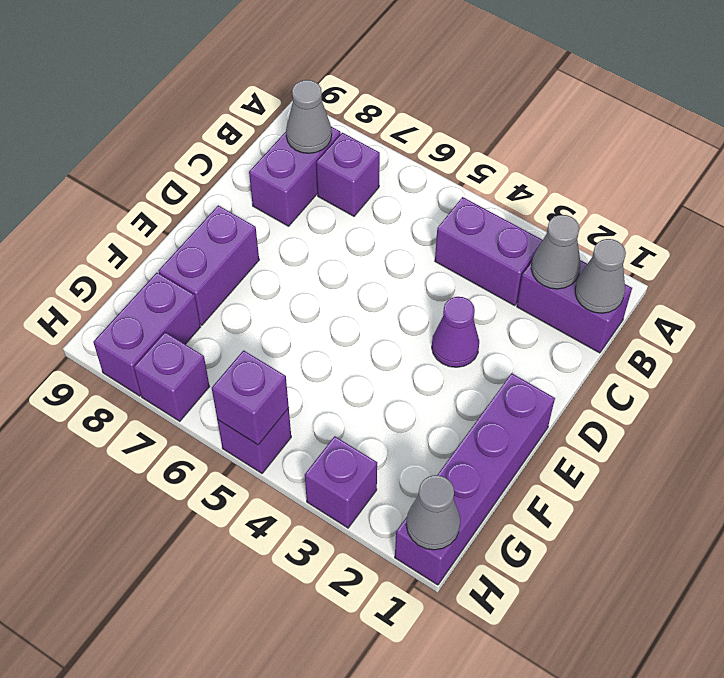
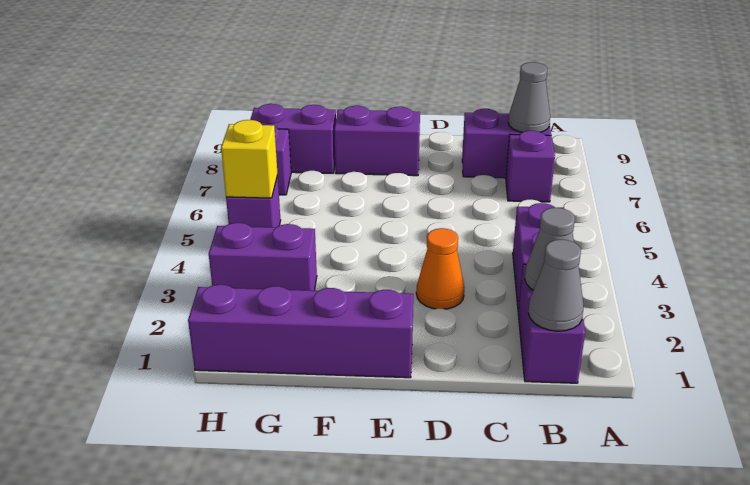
purple cone D3 level 1 -> orange cone D3 level 1
grey cone H1 level 2 -> none
purple brick H3 level 1 -> purple brick G3:H3 level 1
purple brick H5 level 2 -> yellow brick H5 level 2

